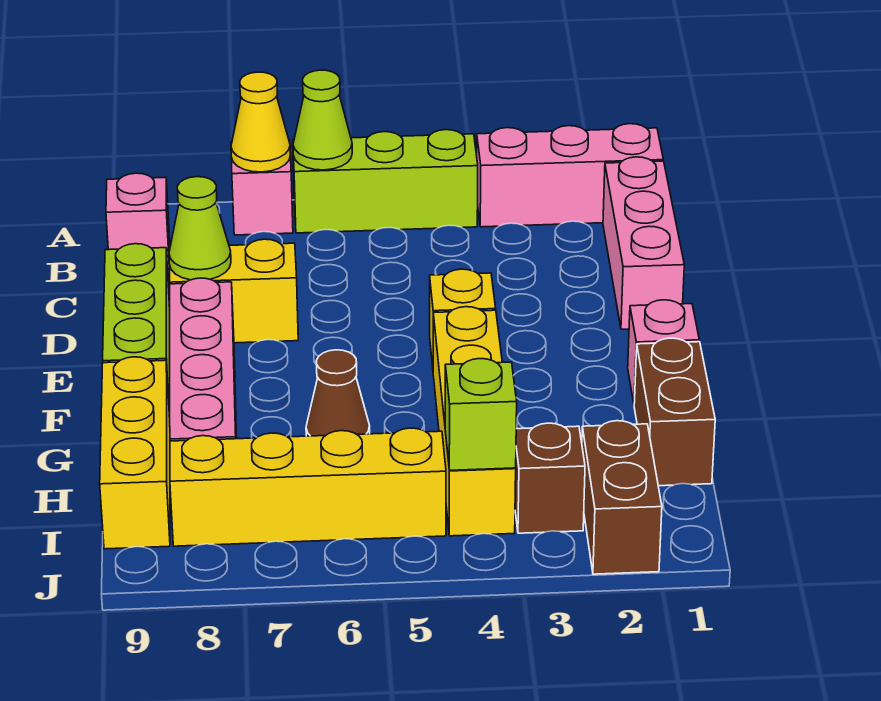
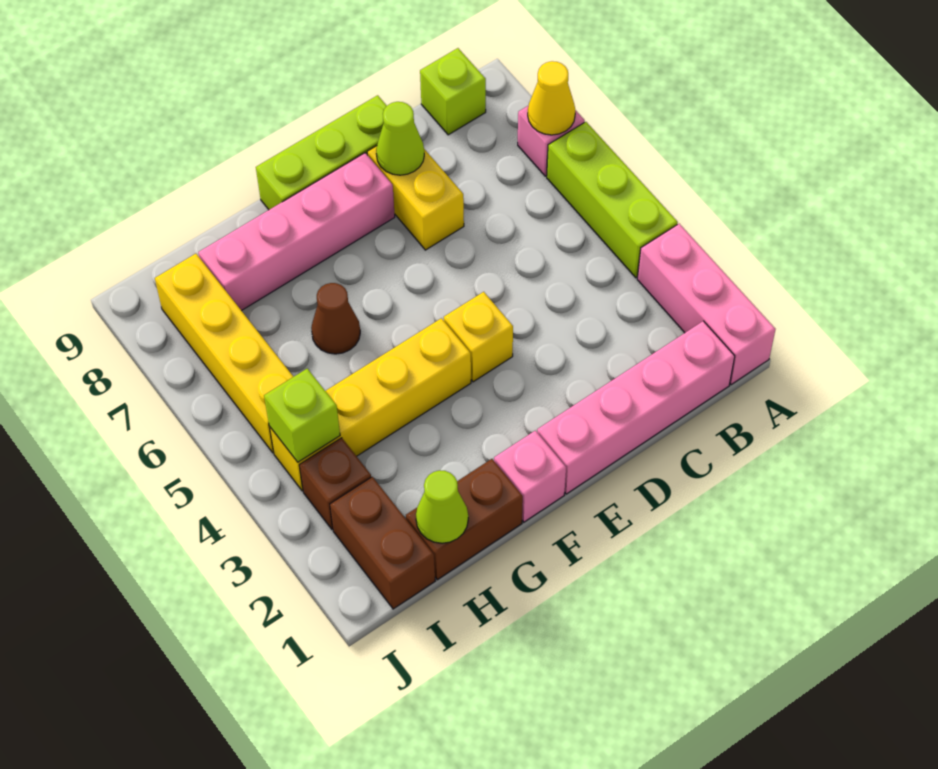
lime cone A6 level 2 -> lime cone H1 level 2
pink brick B1:D1 level 1 -> pink brick B1:E1 level 1
pink brick B9 level 1 -> lime brick B9 level 1
yellow brick G9:I9 level 1 -> none
brown brick I2:J2 level 1 -> brown brick I1:I2 level 1

